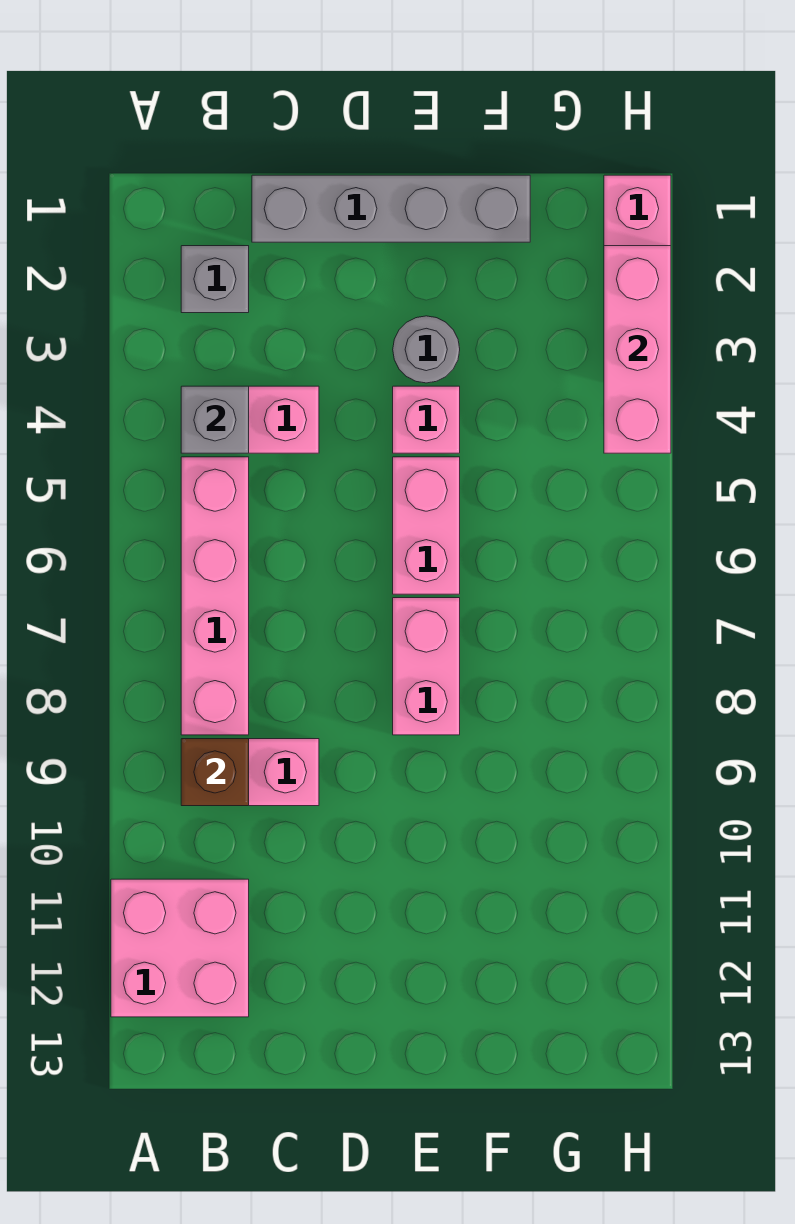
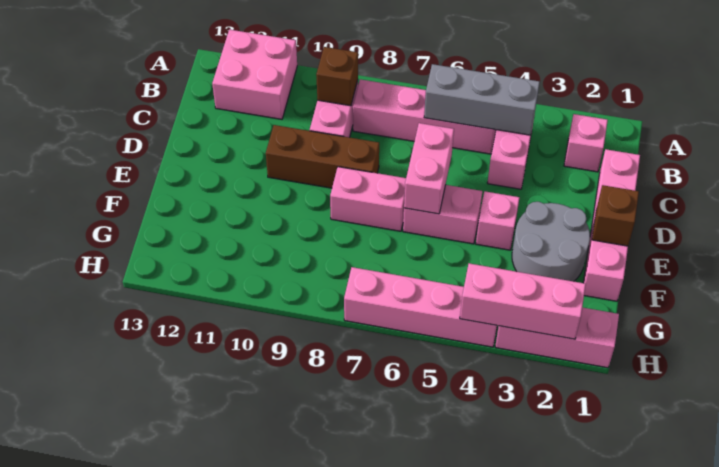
grey brick B2 level 1 -> pink brick B2 level 1
grey brick B4 level 2 -> grey brick B4:B6 level 2
grey brick C1:F1 level 1 -> pink brick C1:F1 level 1
none -> pink brick D6:E6 level 2
none -> brown brick D8:D10 level 1
none -> brown brick E1 level 2
grey round brick E3 level 1 -> grey round brick E2:F3 level 1
none -> pink brick H4:H7 level 1

